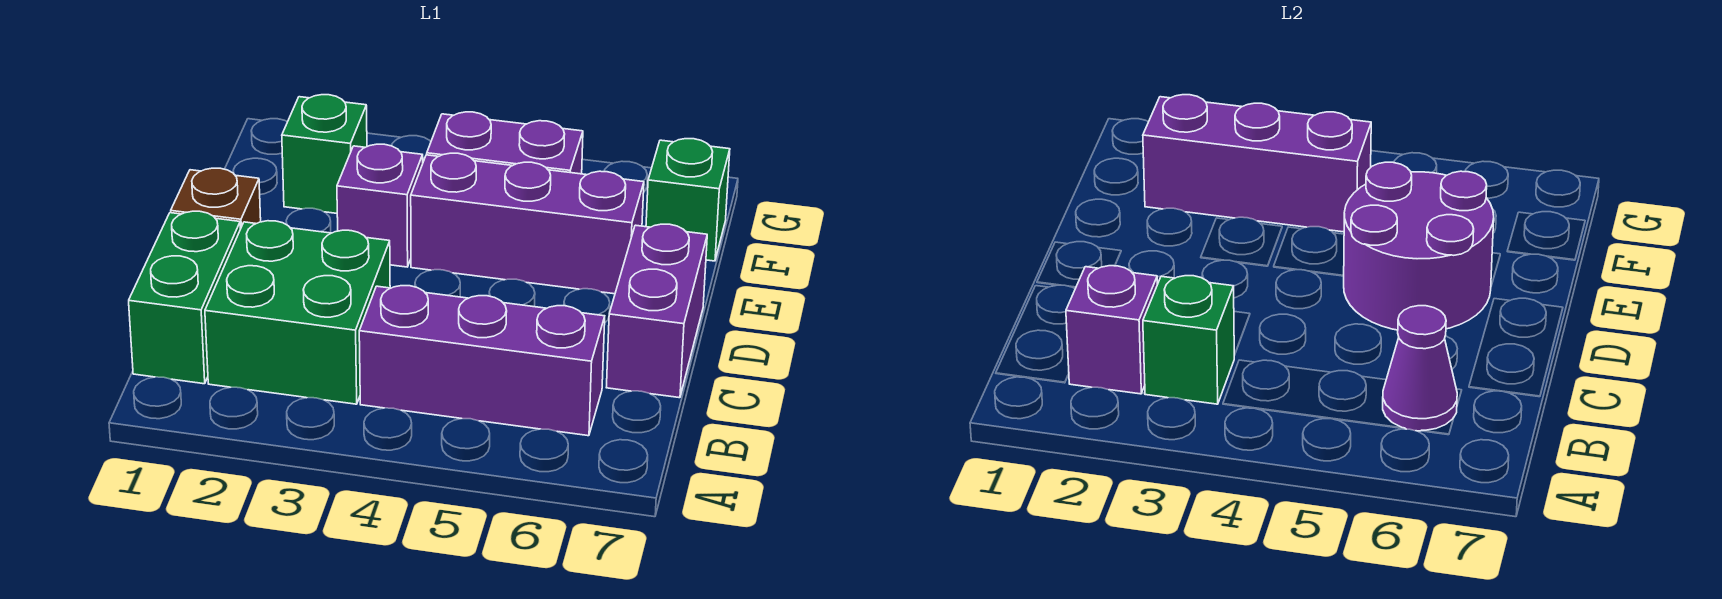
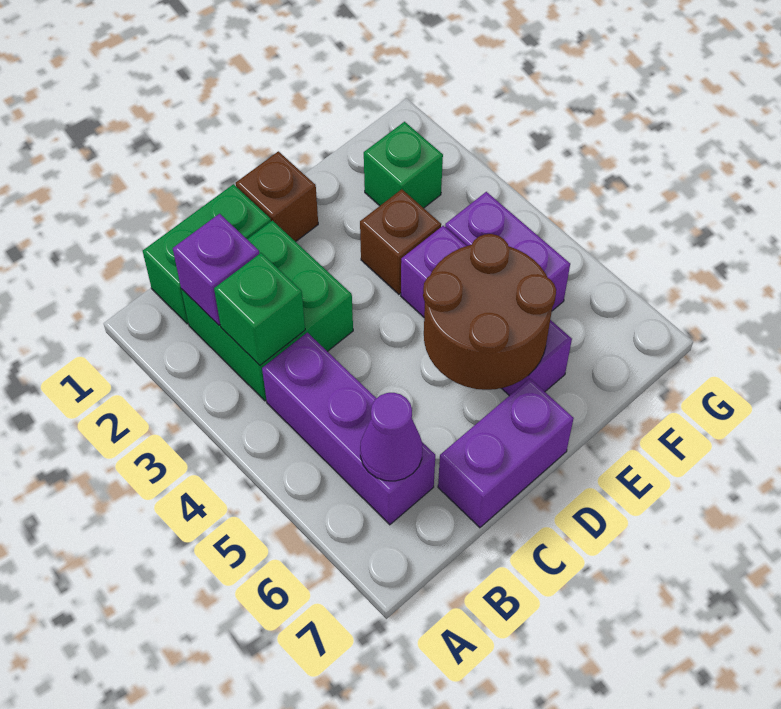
purple round brick D5:E6 level 2 -> brown round brick D5:E6 level 2
purple brick E3 level 1 -> brown brick E3 level 1
purple brick F2:F4 level 2 -> none
green brick F7 level 1 -> none

